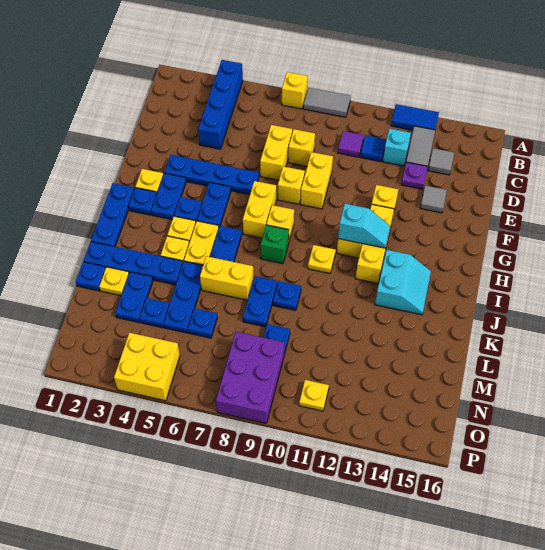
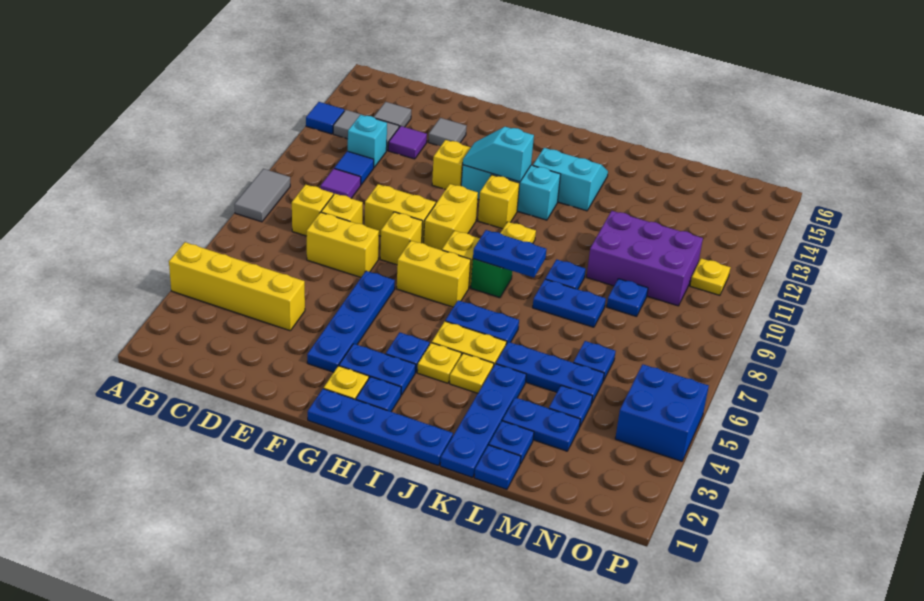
blue brick A4:D4 level 1 -> yellow brick A4:D4 level 1
yellow brick A7 level 1 -> yellow brick C8 level 1
blue tile A12:A13 level 1 -> blue tile A13 level 1
purple plate D13 level 1 -> purple tile D13 level 1
blue plate G5:H5 level 1 -> blue plate I8:J8 level 2
yellow brick G12:I12 level 1 -> cyan brick G12:I12 level 1
blue plate H1:J1 level 1 -> blue plate G1:J1 level 1
cyan slope H11:H12 level 2 top 11 -> cyan slope G12:H12 level 2 top H
yellow brick K6:K7 level 1 -> yellow brick G9:G10 level 1
yellow plate L2 level 1 -> blue plate L2 level 1
purple brick N8:P9 level 1 -> purple brick L10:N11 level 1
yellow brick O4:P5 level 1 -> blue brick O4:P5 level 1

